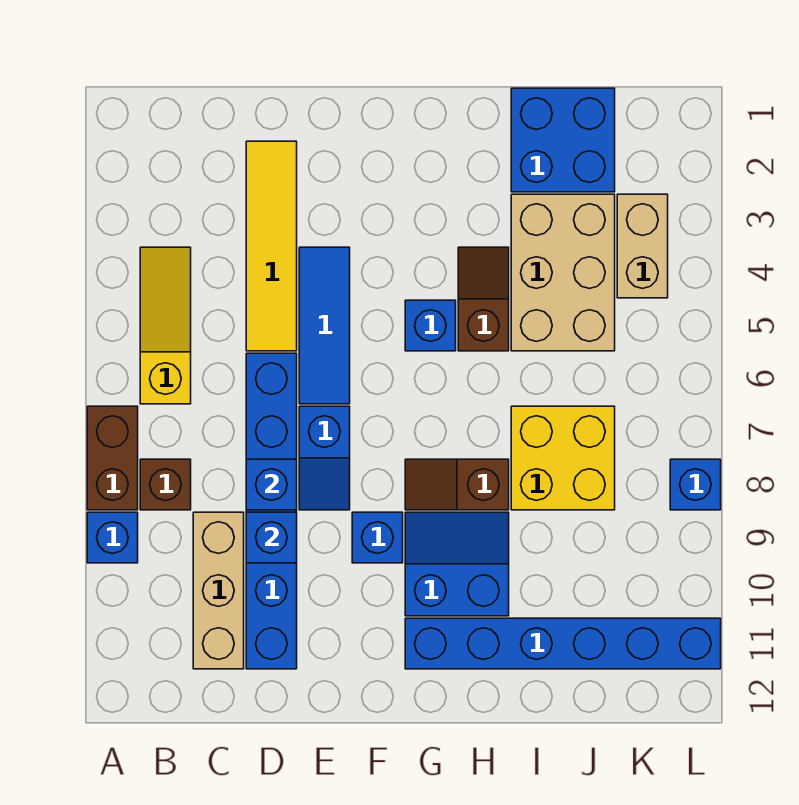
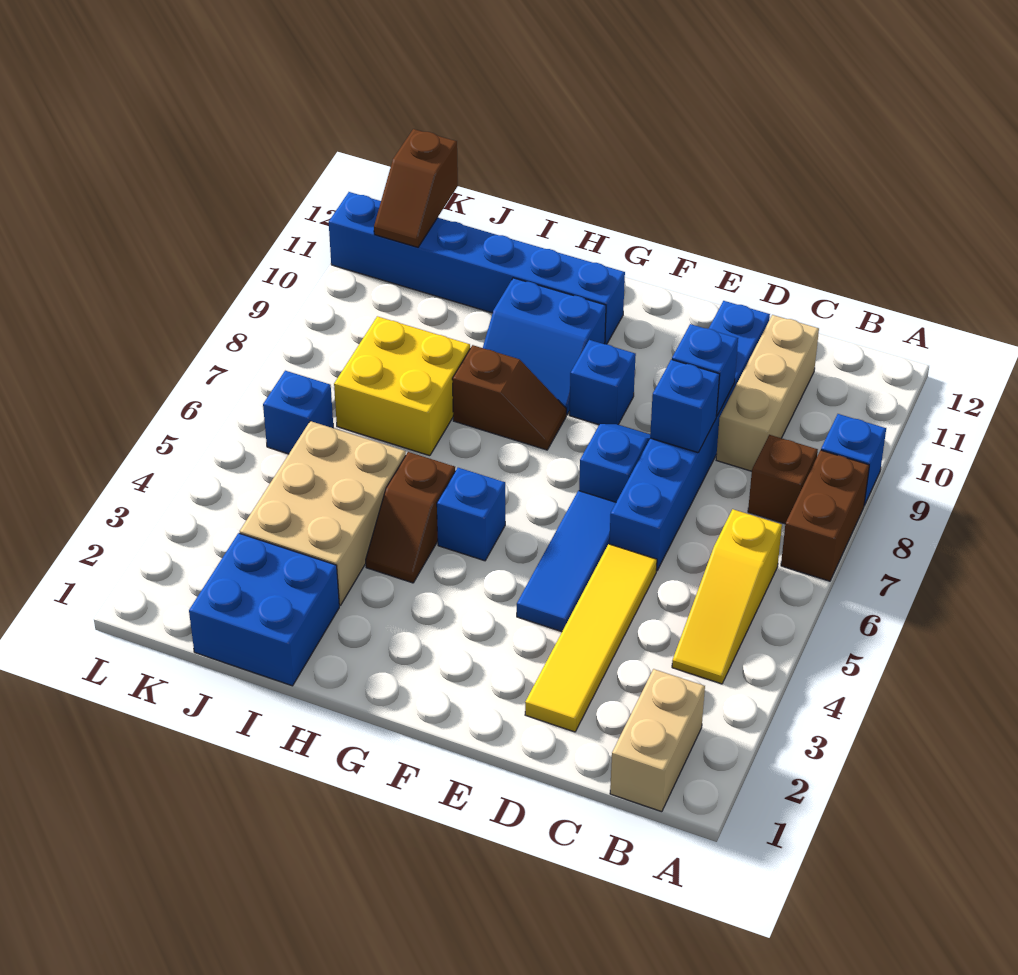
tan brick K3:K4 level 1 -> tan brick B1:B2 level 1
none -> brown slope K11:K12 level 2 top 12
blue brick L8 level 1 -> blue brick K6 level 1

